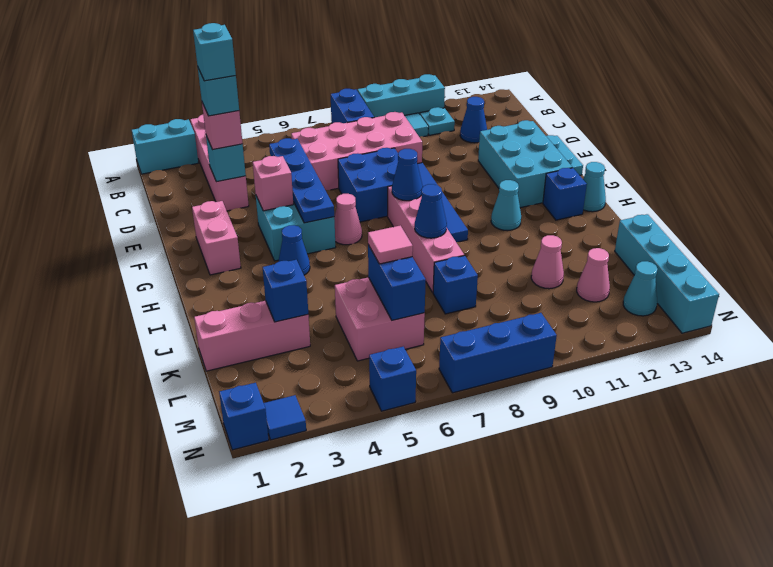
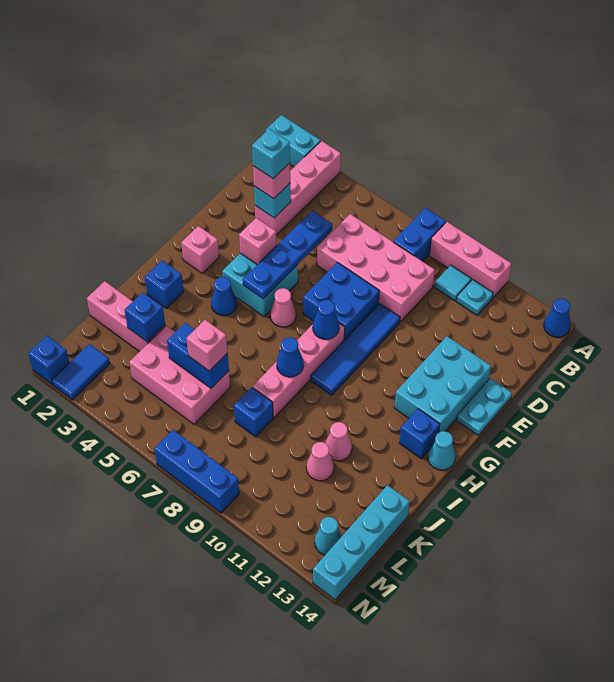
cyan brick A9:A11 level 1 -> pink brick A9:A11 level 1
blue cone C12 level 1 -> blue cone A14 level 1
cyan brick D3 level 5 -> none
pink brick F2:G2 level 1 -> pink brick G2 level 1
cyan cone H11 level 1 -> none
pink brick K5:L6 level 1 -> pink brick K4:L6 level 1
blue brick K6:L6 level 2 -> blue brick K5:K6 level 2
pink tile K6 level 3 -> pink brick K6 level 3
pink cone L12 level 1 -> pink cone J11 level 1
blue tile N2 level 1 -> blue tile M2:N2 level 1
blue brick N5 level 1 -> blue brick I2 level 1

